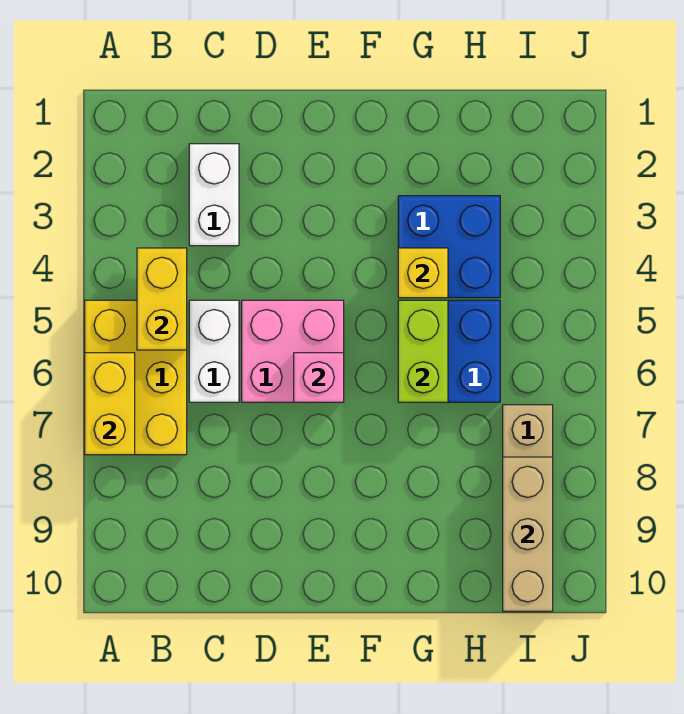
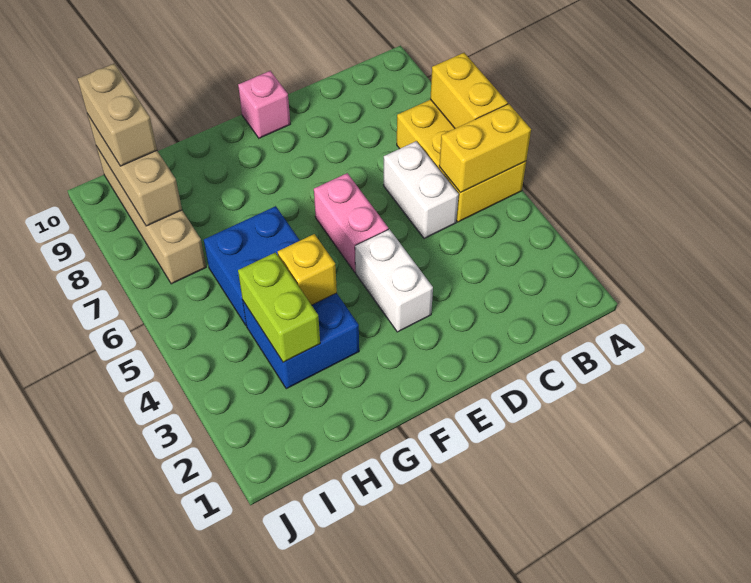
yellow brick B4:B5 level 2 -> yellow brick A5:B5 level 2
white brick C2:C3 level 1 -> white brick E3:E4 level 1
pink brick D5:E6 level 1 -> pink brick E5:E6 level 1
pink brick E6 level 2 -> pink brick E10 level 1
lime brick G5:G6 level 2 -> lime brick H3:H4 level 2
none -> tan brick I9:I10 level 3

